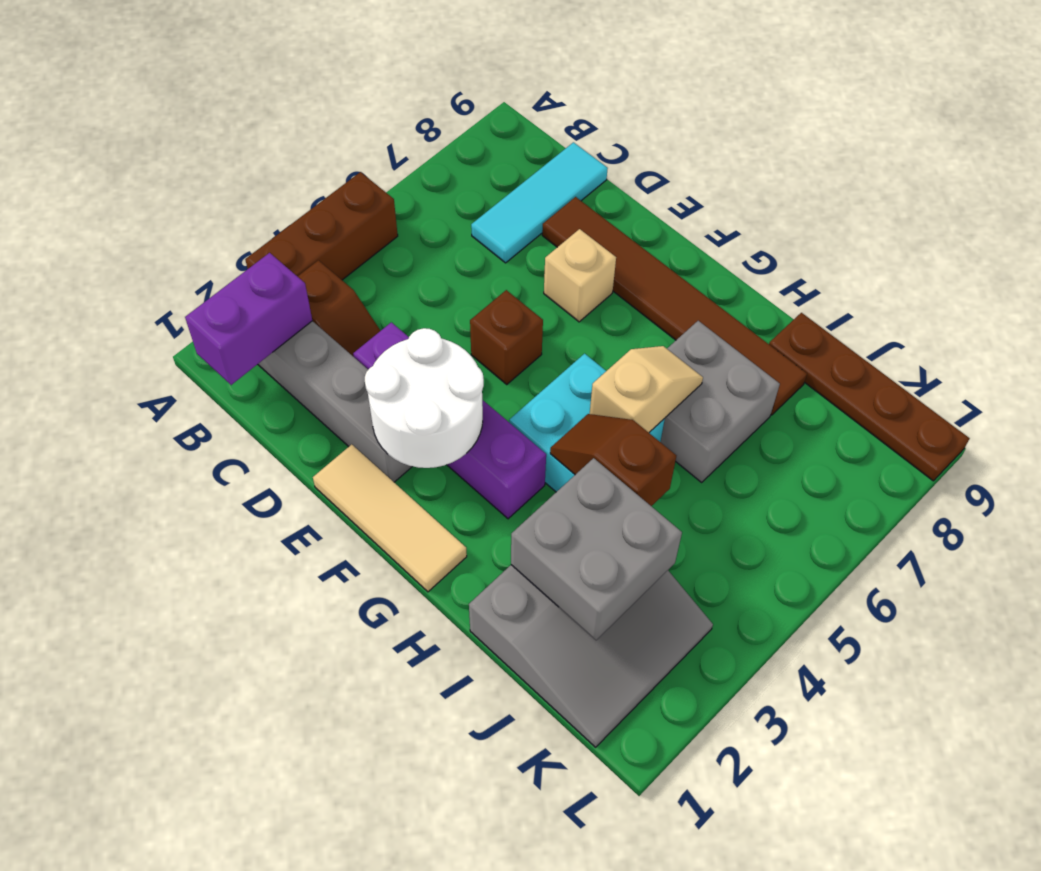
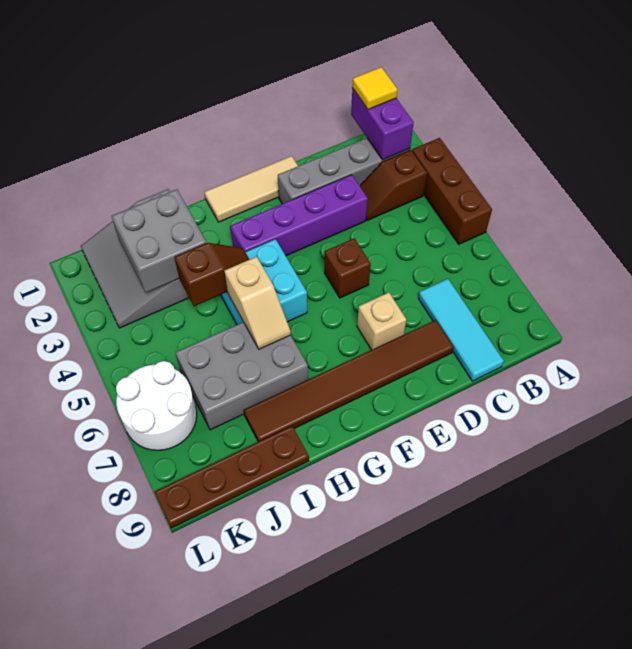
none -> yellow tile B1 level 3
white round brick E2:F3 level 2 -> white round brick K6:L7 level 1
grey brick H6:I7 level 1 -> grey brick H6:J7 level 1

